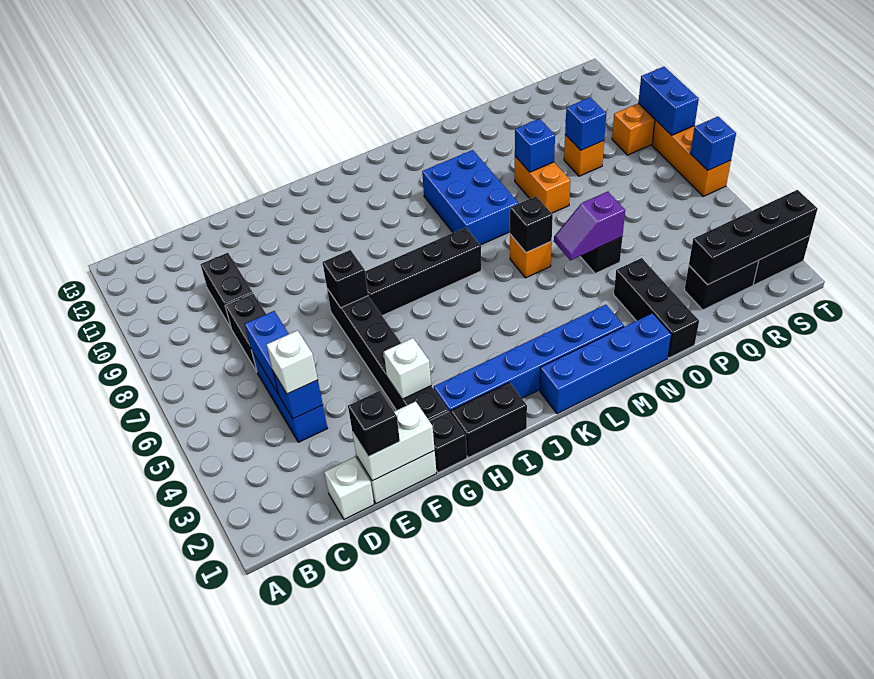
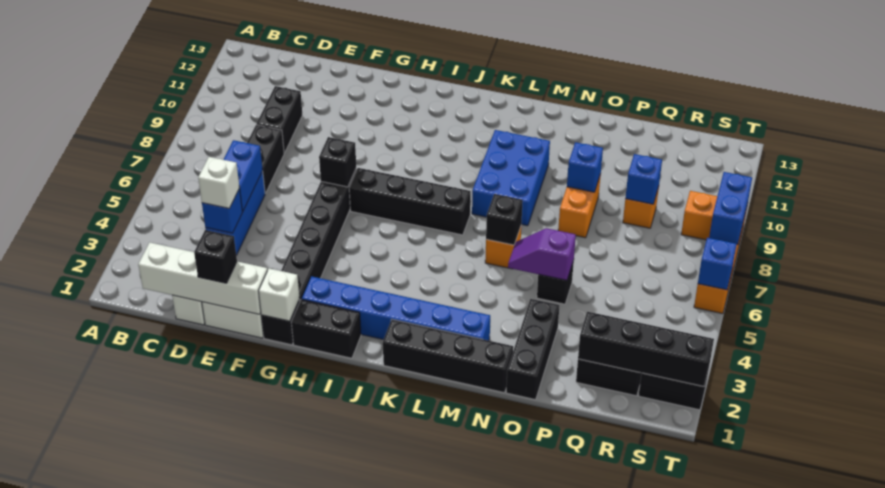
white brick E1:F1 level 2 -> white brick C1:F1 level 2
white brick G3 level 2 -> white brick G1 level 2
blue brick K1:N1 level 1 -> black brick K1:N1 level 1

